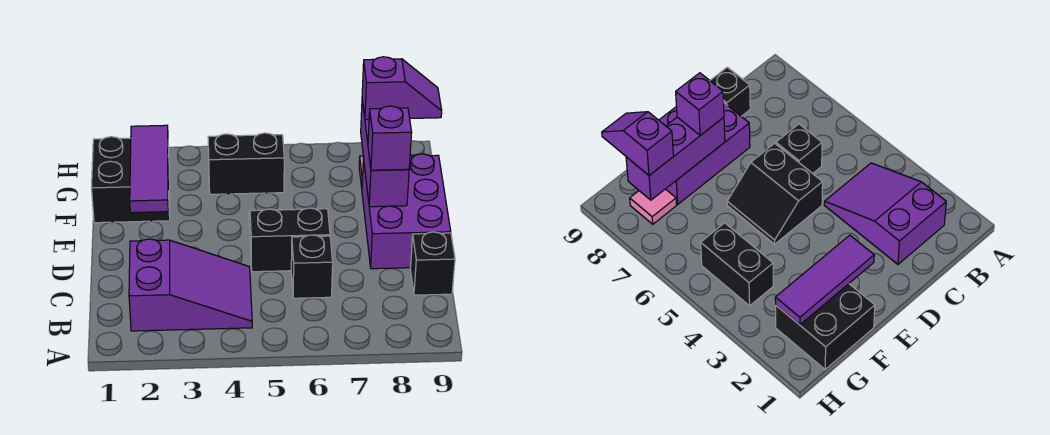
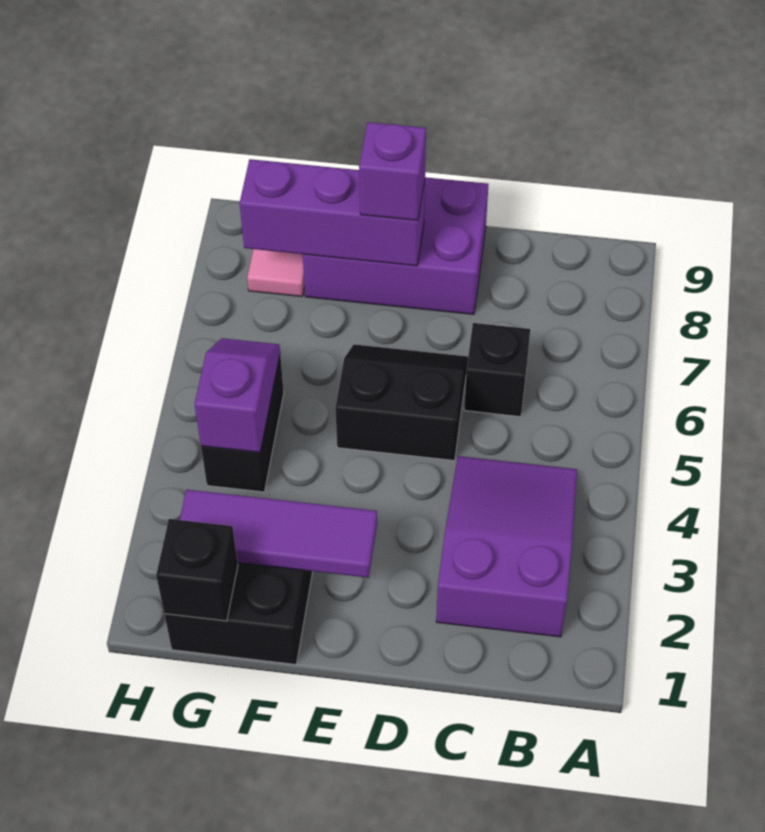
black brick C9 level 1 -> black brick G1 level 2
black slope D5:E6 level 1 top D -> black slope D5:E6 level 1 top 5
purple slope G8:G9 level 3 top 8 -> purple slope G4:G5 level 2 top 4

